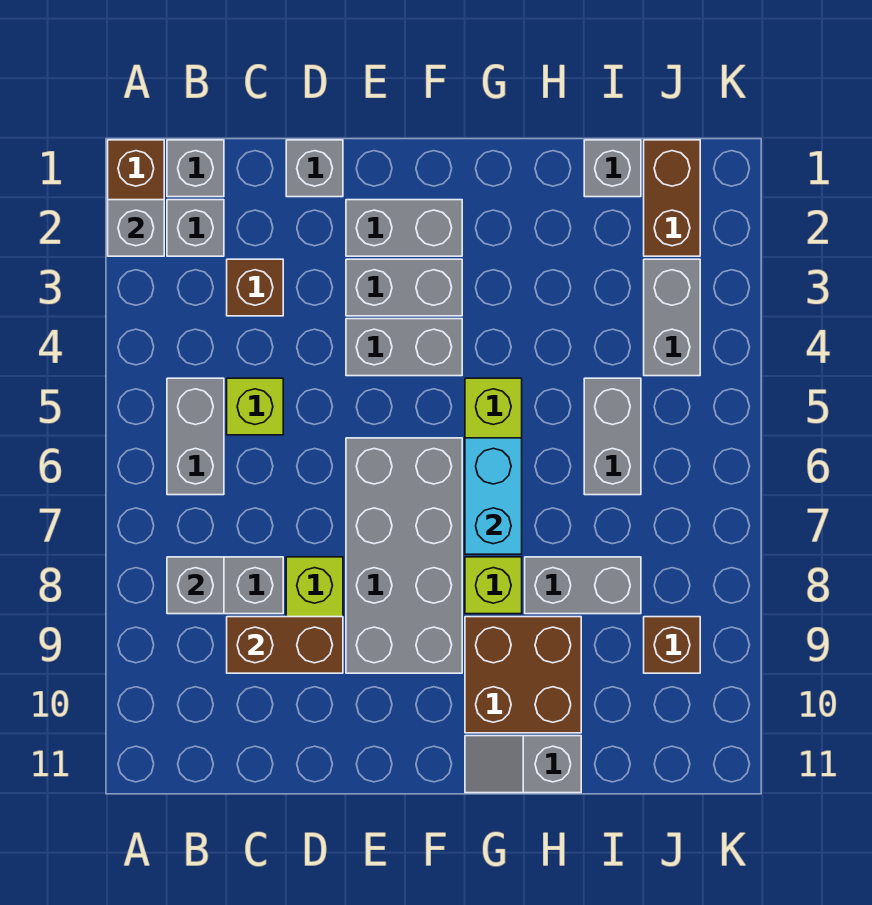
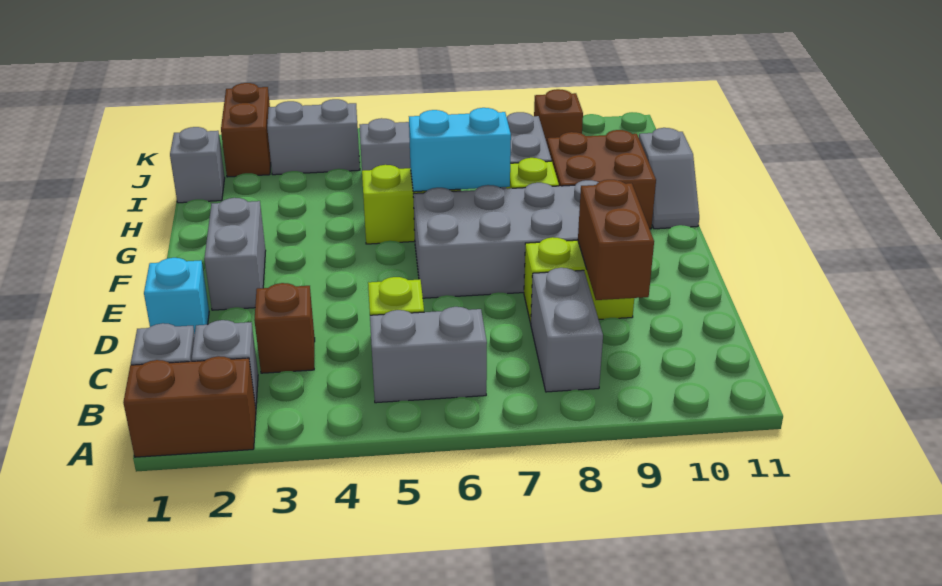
grey brick A2 level 2 -> none
grey brick B8 level 2 -> none
grey brick D1 level 1 -> cyan brick D1 level 1
grey brick E3:F3 level 1 -> none
grey brick E4:F4 level 1 -> none
brown brick J1:J2 level 1 -> brown brick J2:K2 level 1

